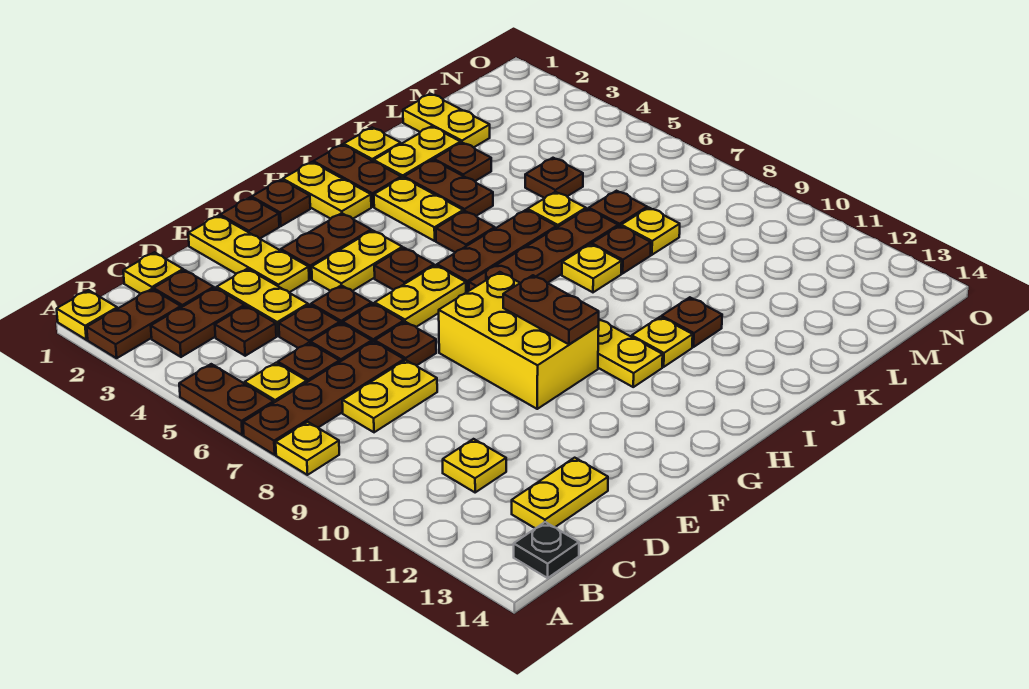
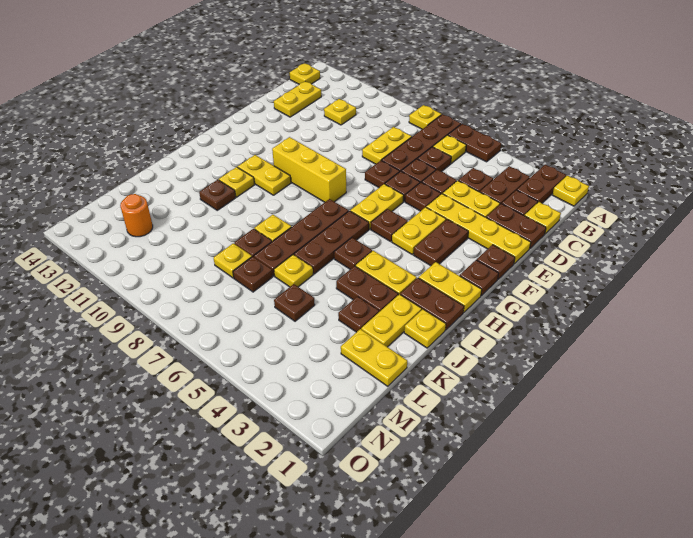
black plate B14 level 1 -> yellow plate B14 level 1
yellow plate E1:E3 level 1 -> yellow plate E1:E4 level 1
yellow brick F8:G10 level 1 -> yellow brick G8:G10 level 1
brown plate G9:G10 level 2 -> brown plate D1:D2 level 1
none -> orange round brick M12 level 1

